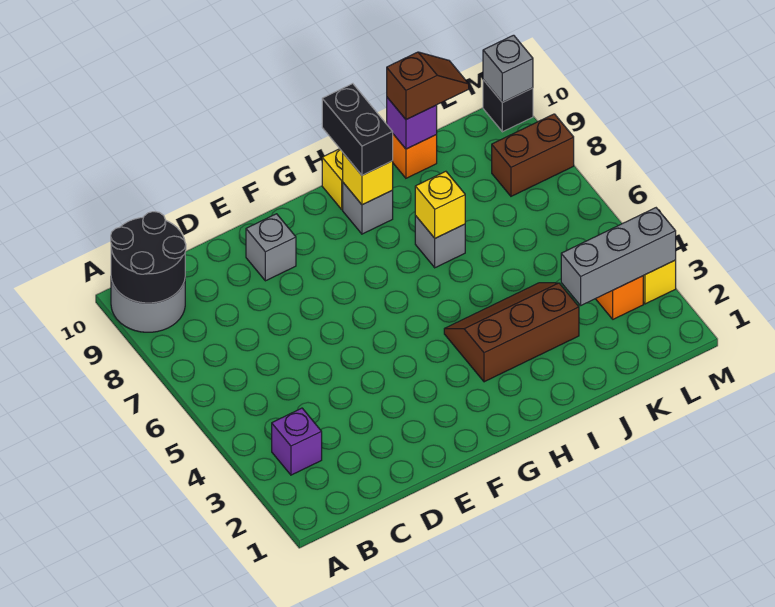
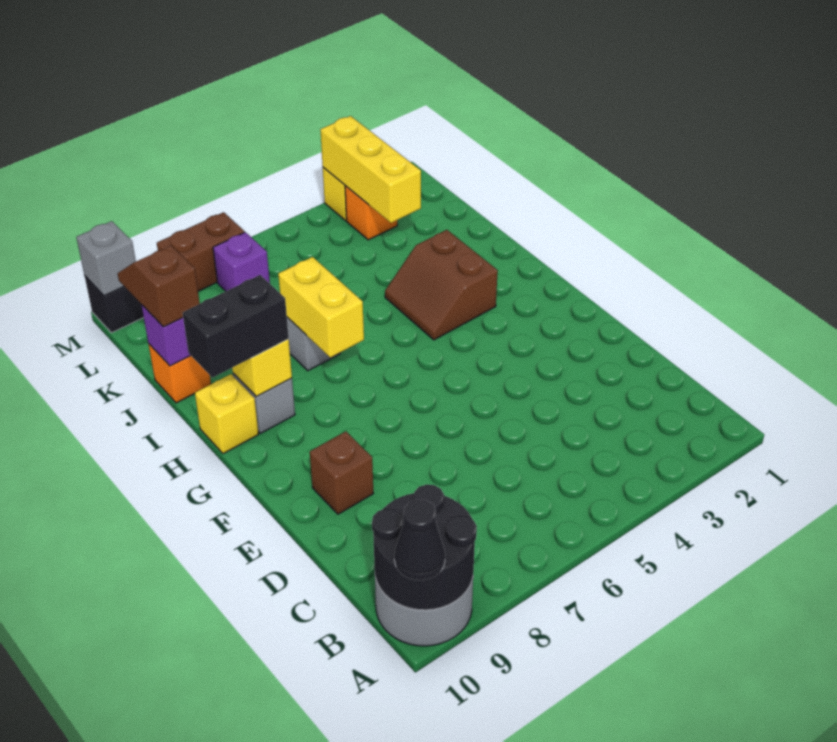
none -> black cone A10 level 3
purple brick B3 level 1 -> purple brick L7 level 1
grey brick E9 level 1 -> brown brick E9 level 1
brown slope H3:J4 level 1 top 3 -> brown slope H3:I4 level 1 top 3
yellow brick I7 level 2 -> yellow brick H7:I7 level 2
grey brick K3:M3 level 2 -> yellow brick K3:M3 level 2
brown brick L8:M8 level 1 -> brown brick M7:M8 level 1

